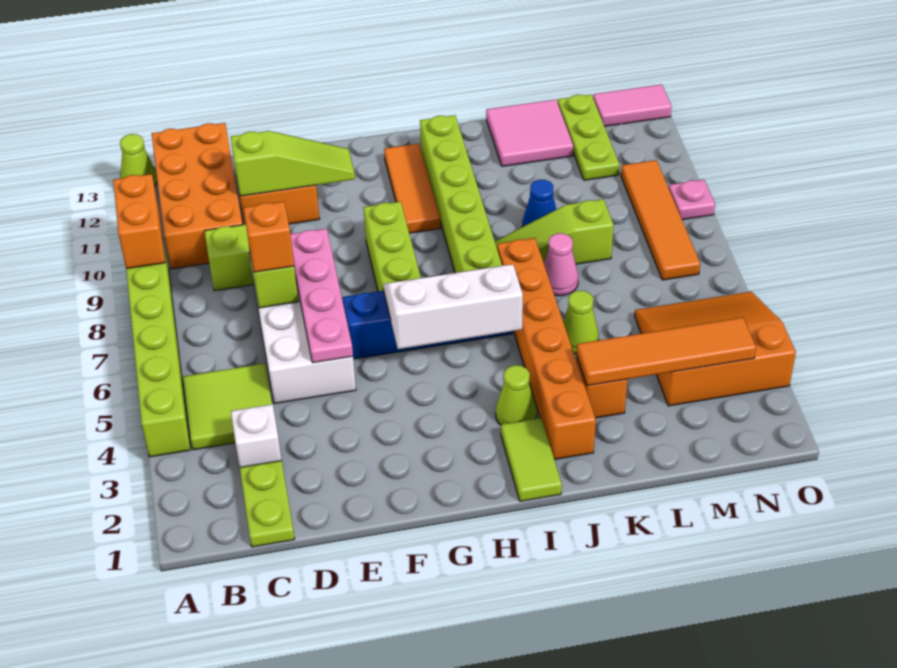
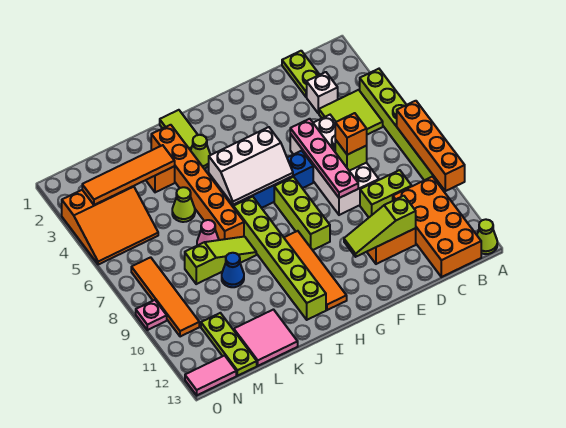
orange brick A9:A10 level 2 -> orange brick A7:A10 level 2
orange tile H10:H12 level 1 -> orange tile H9:H12 level 1

